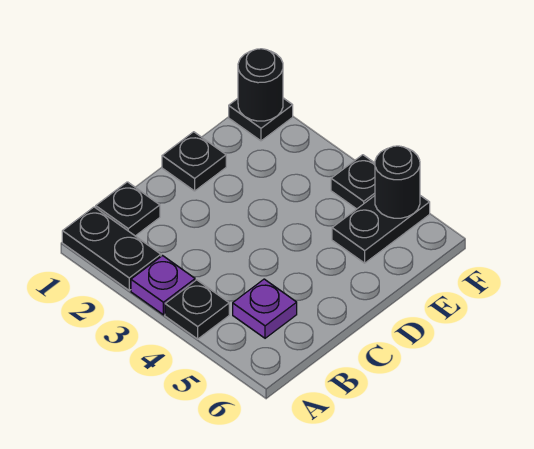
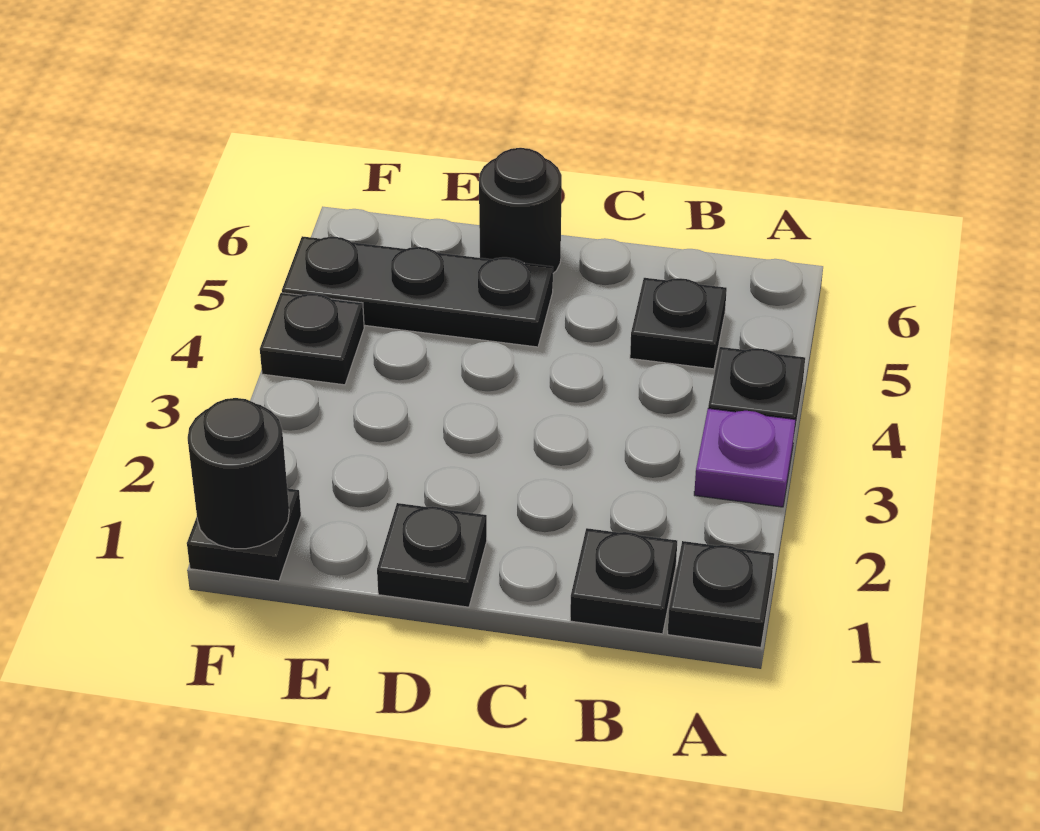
black plate A1:A2 level 1 -> black plate A1 level 1
purple plate B5 level 1 -> black plate B5 level 1
black plate E5:F5 level 1 -> black plate D5:F5 level 1
black round brick F5 level 2 -> black round brick D6 level 1

